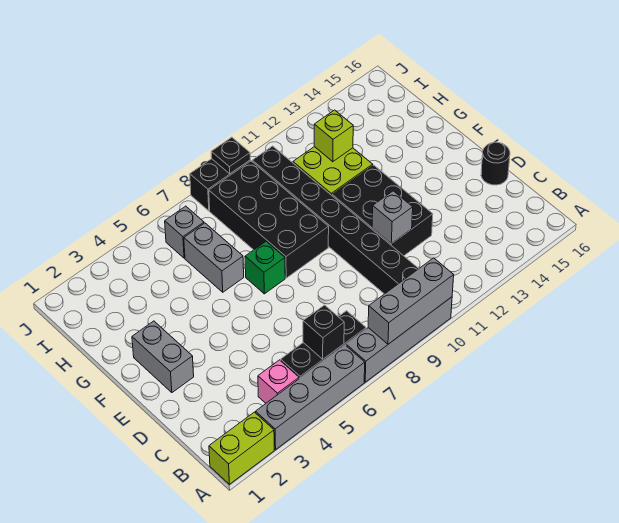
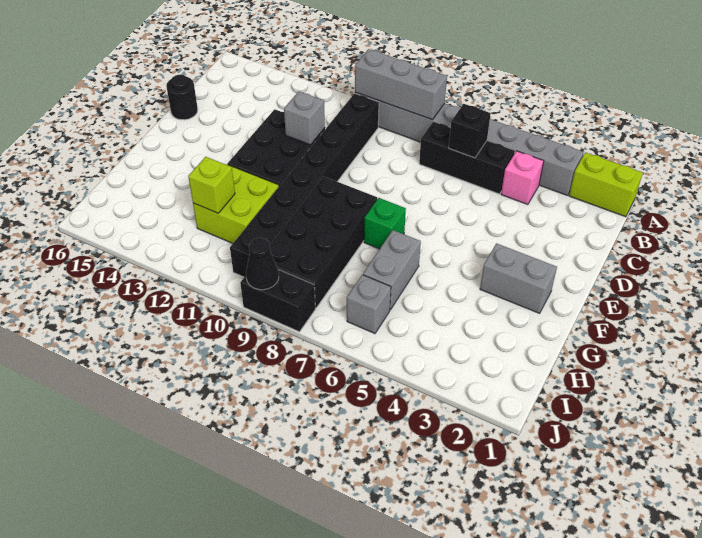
grey brick E2:F2 level 1 -> grey brick F2:F3 level 1
black plate J9 level 2 -> black cone J9 level 2

